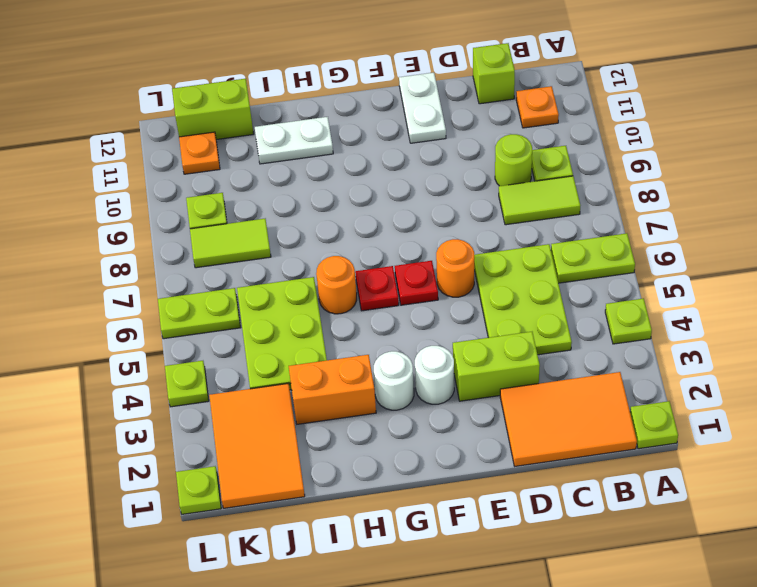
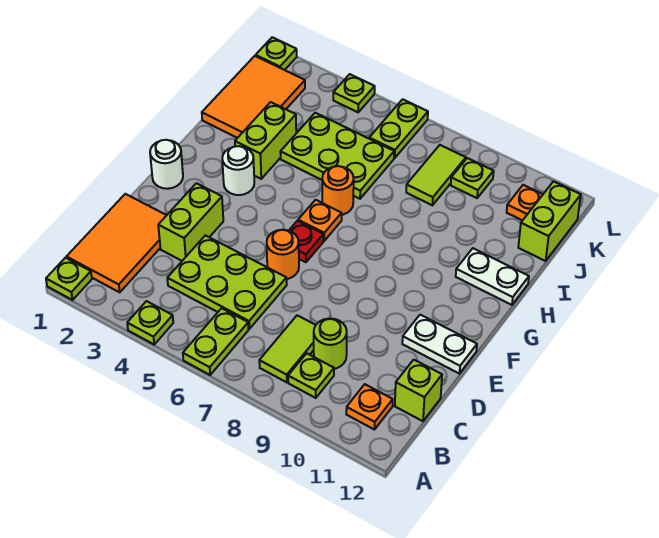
white round brick F3 level 1 -> white round brick F1 level 1
red plate G6 level 1 -> orange plate G6 level 1
orange brick H3:I3 level 1 -> lime brick H3:I3 level 1
white plate H11:I11 level 1 -> white plate H11:H12 level 1
orange tile J1:K3 level 1 -> orange tile I1:K2 level 1

